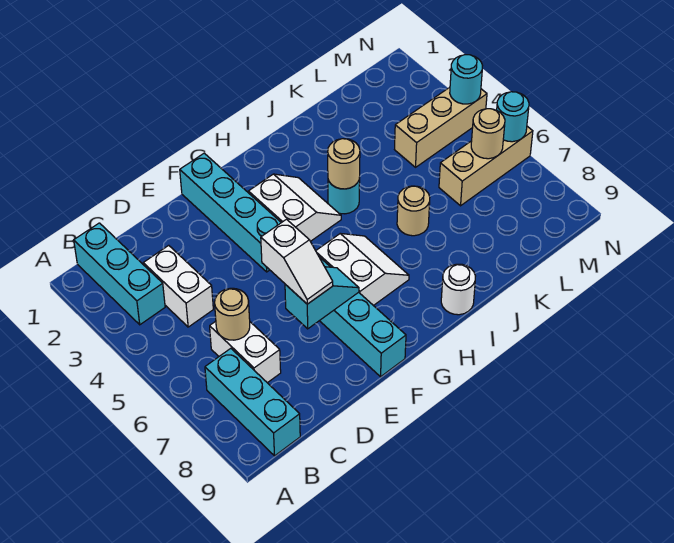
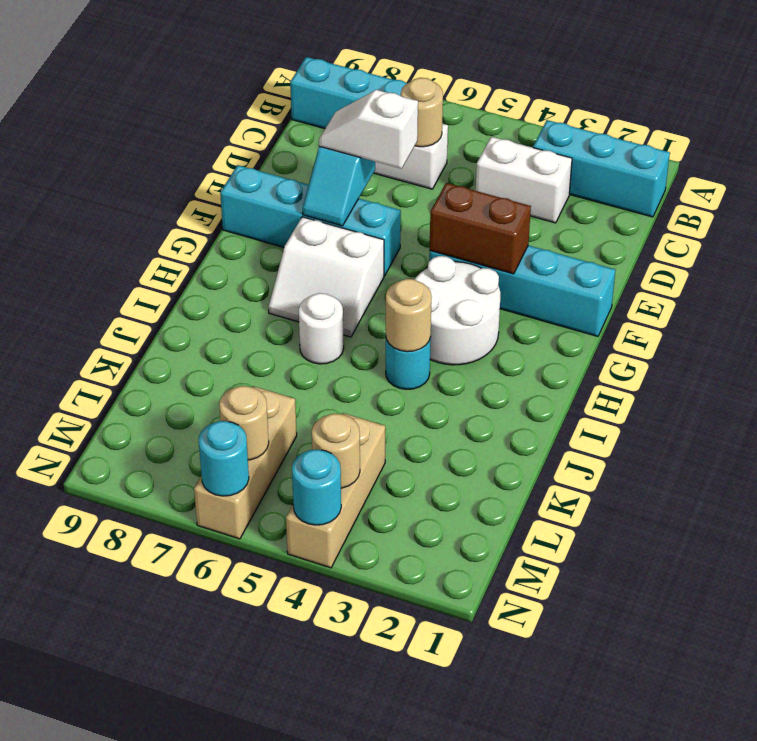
none -> brown brick F3:F4 level 2
white slope G3:H4 level 1 top G -> white round brick G3:H4 level 1
white round brick I9 level 1 -> white round brick I6 level 1
tan round brick J6 level 1 -> tan round brick M4 level 2

